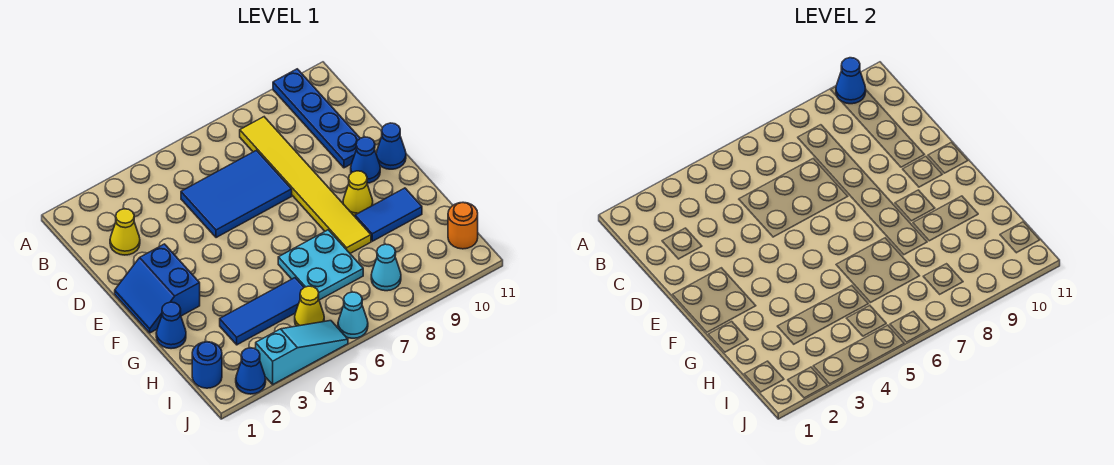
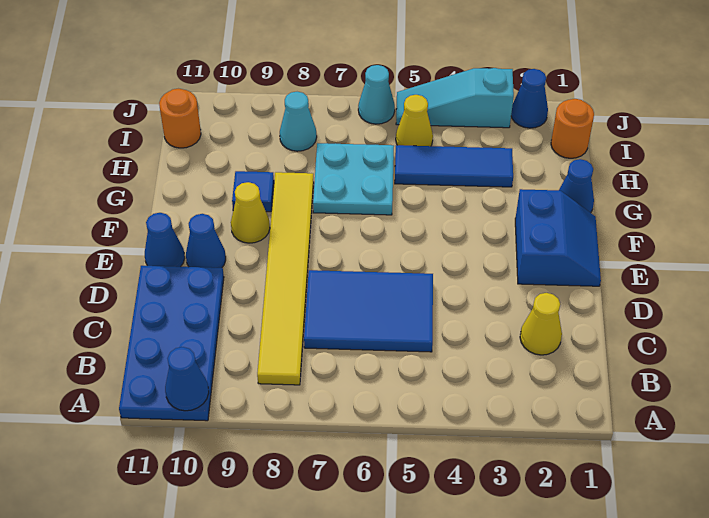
blue plate A10:D10 level 1 -> blue plate A10:D11 level 1
blue tile G9:G10 level 1 -> blue tile G9 level 1
blue round brick I1 level 1 -> orange round brick I1 level 1

